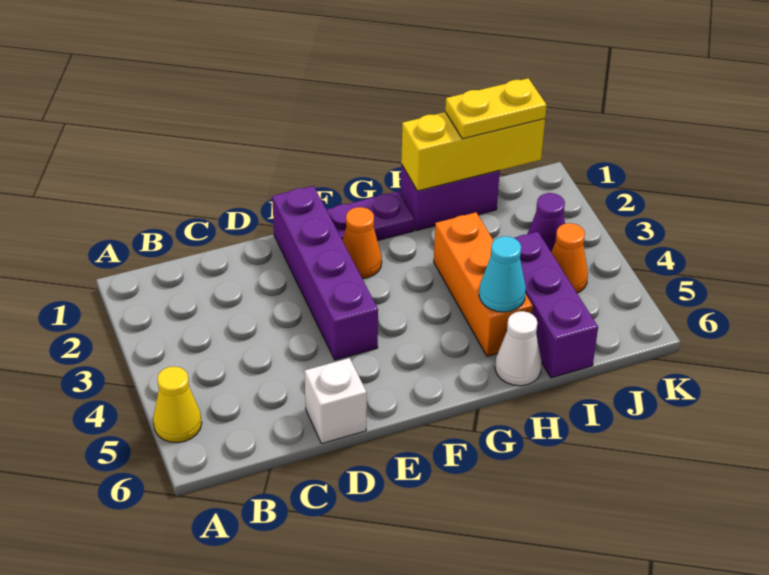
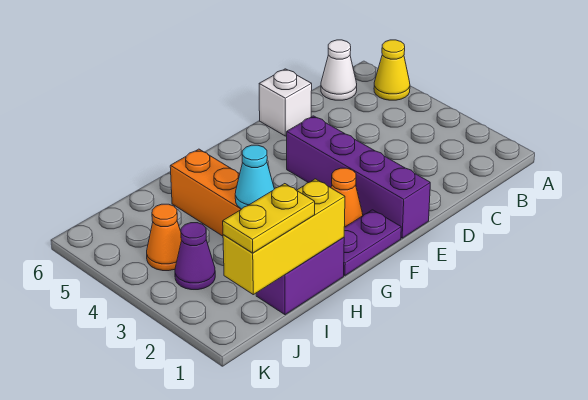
cyan cone H5 level 2 -> cyan cone H3 level 2
white cone H6 level 1 -> white cone B6 level 1
purple brick I4:I6 level 1 -> none

